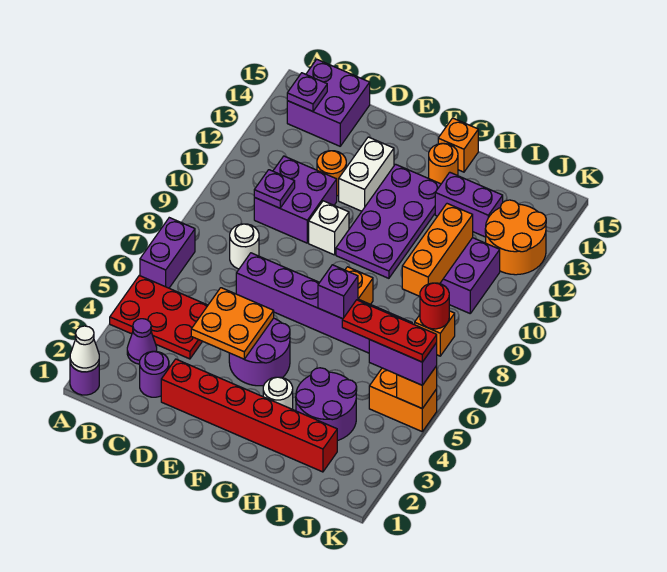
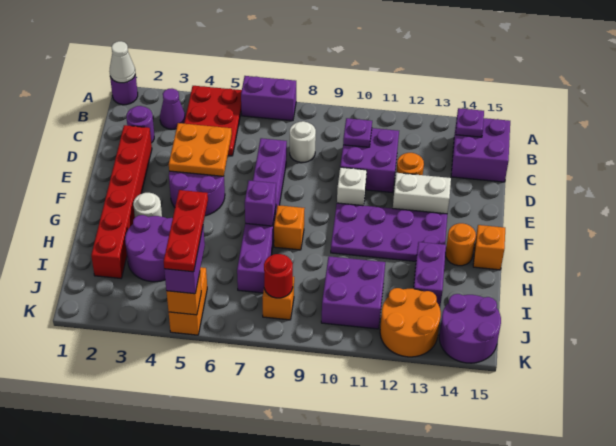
orange brick I9:I11 level 2 -> none
none -> purple round brick J14:K15 level 1

